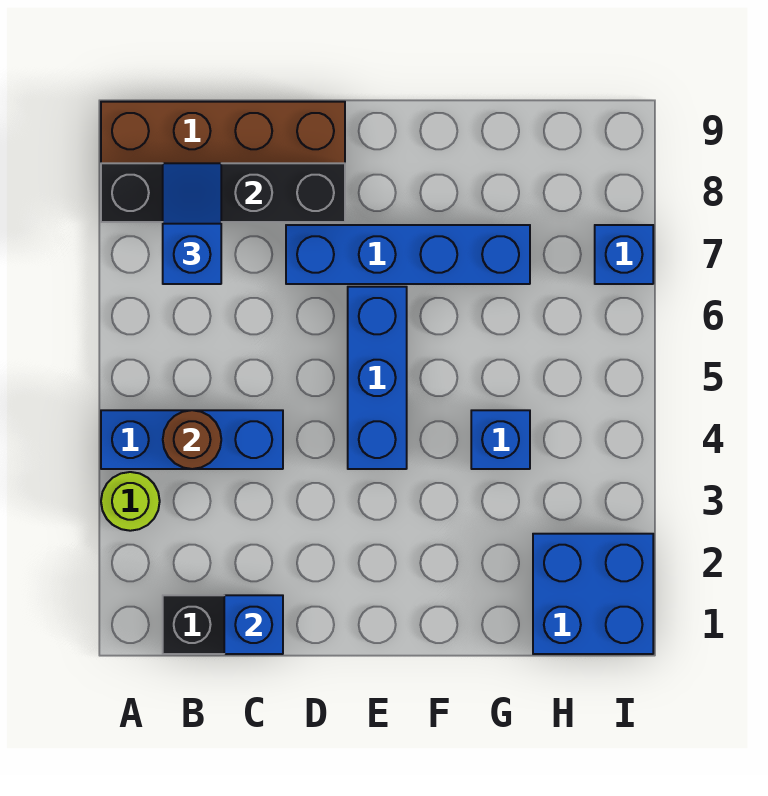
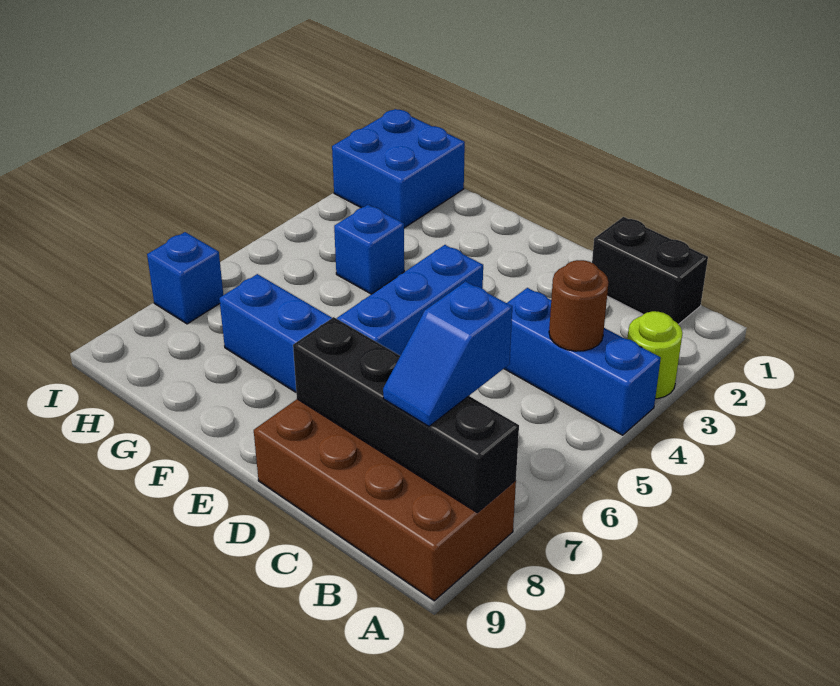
blue brick C1 level 2 -> none

